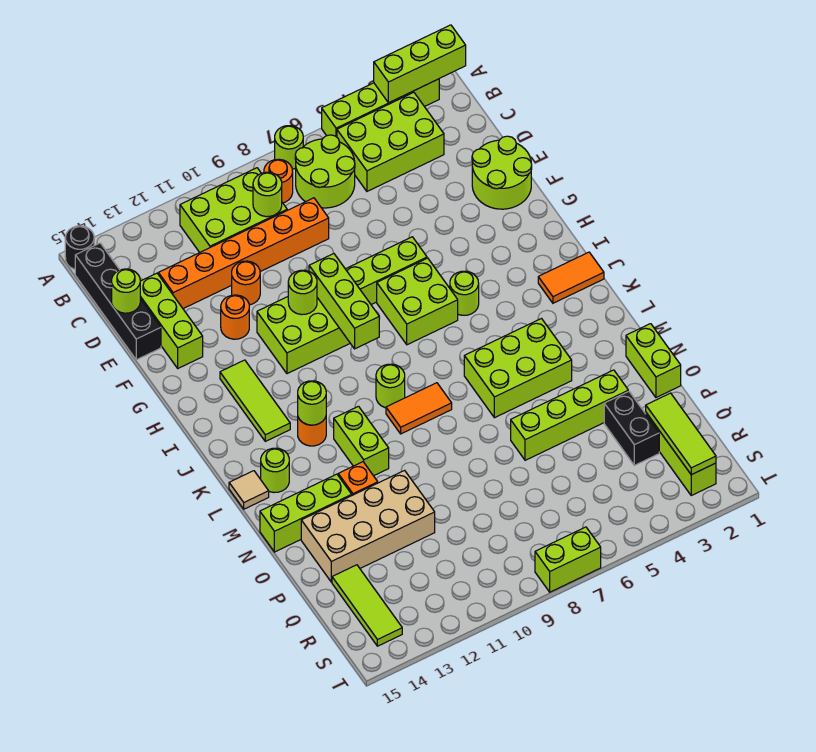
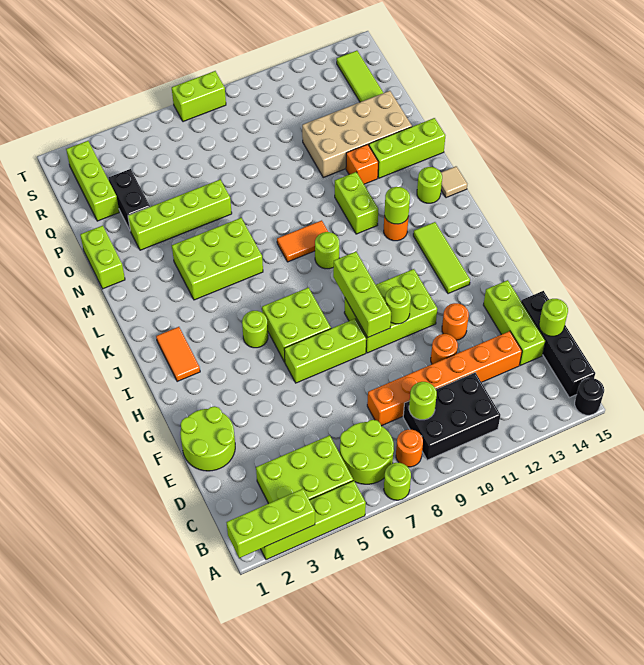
lime brick B9:C11 level 1 -> black brick B9:C11 level 1
orange tile J1:J2 level 1 -> orange tile I2:J2 level 1
lime tile Q2:S2 level 2 -> none

